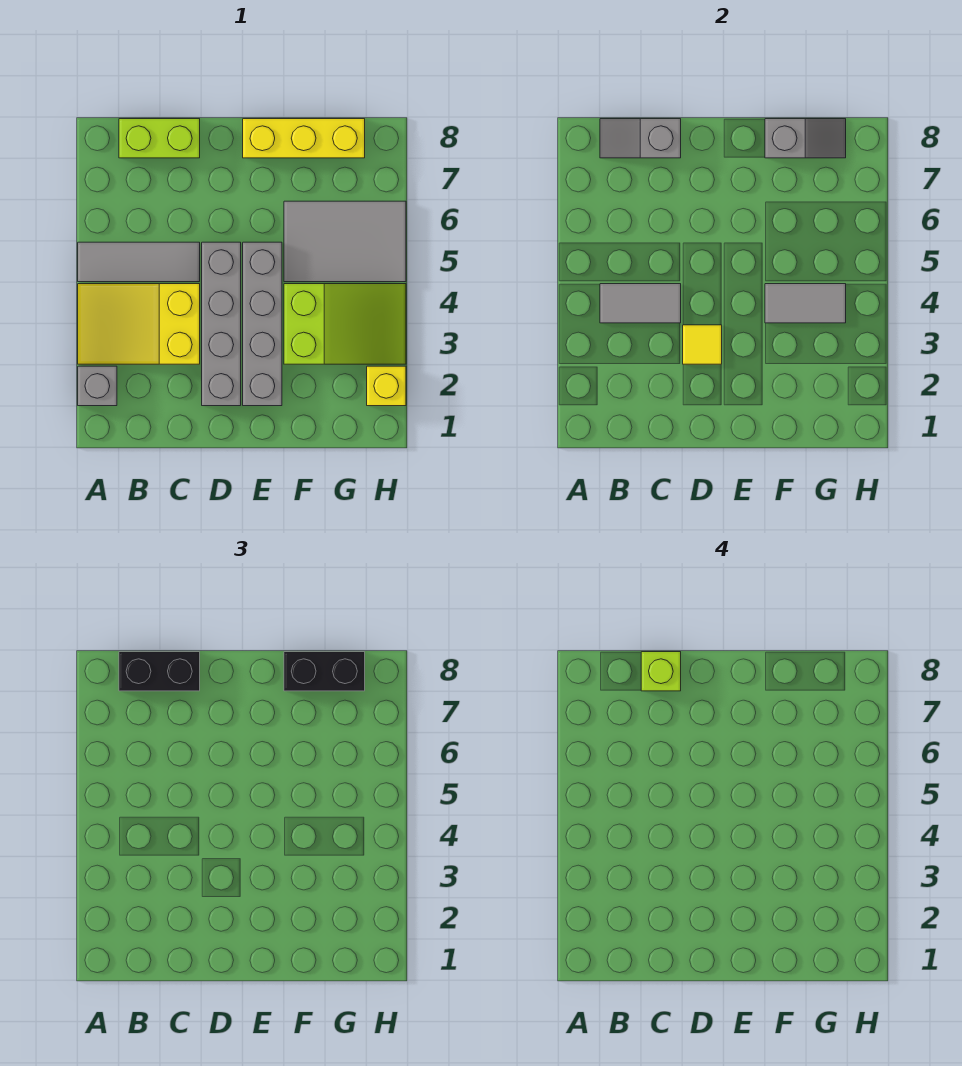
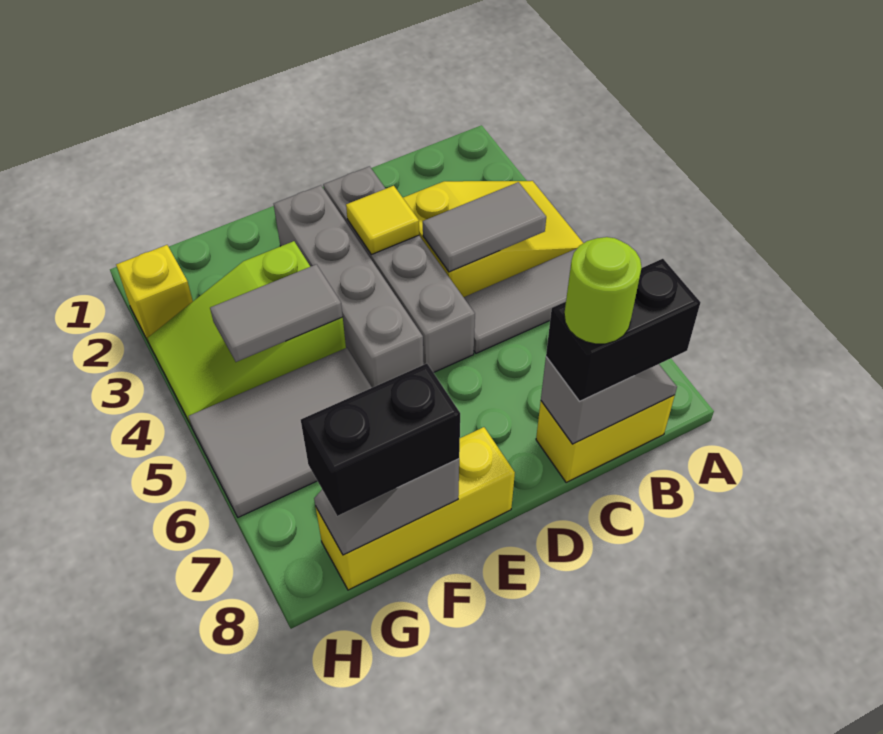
grey brick A2 level 1 -> none
lime brick B8:C8 level 1 -> yellow brick B8:C8 level 1
lime brick C8 level 4 -> lime round brick C8 level 4

